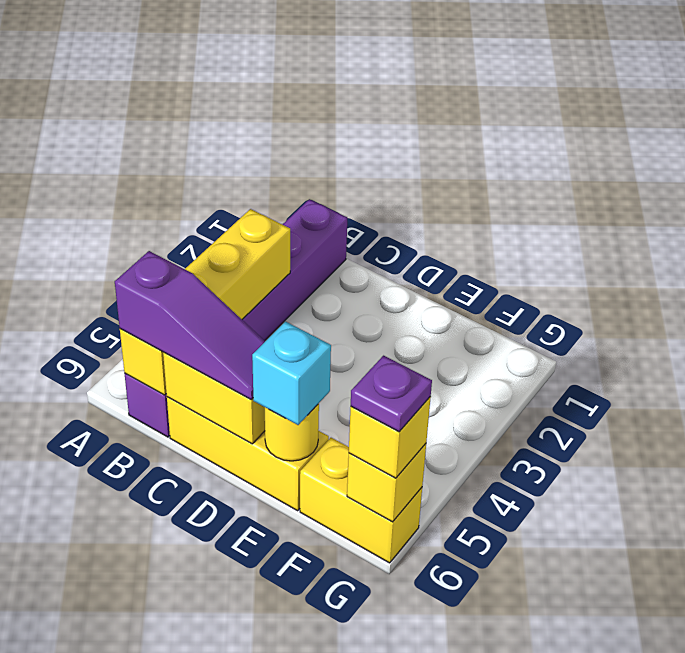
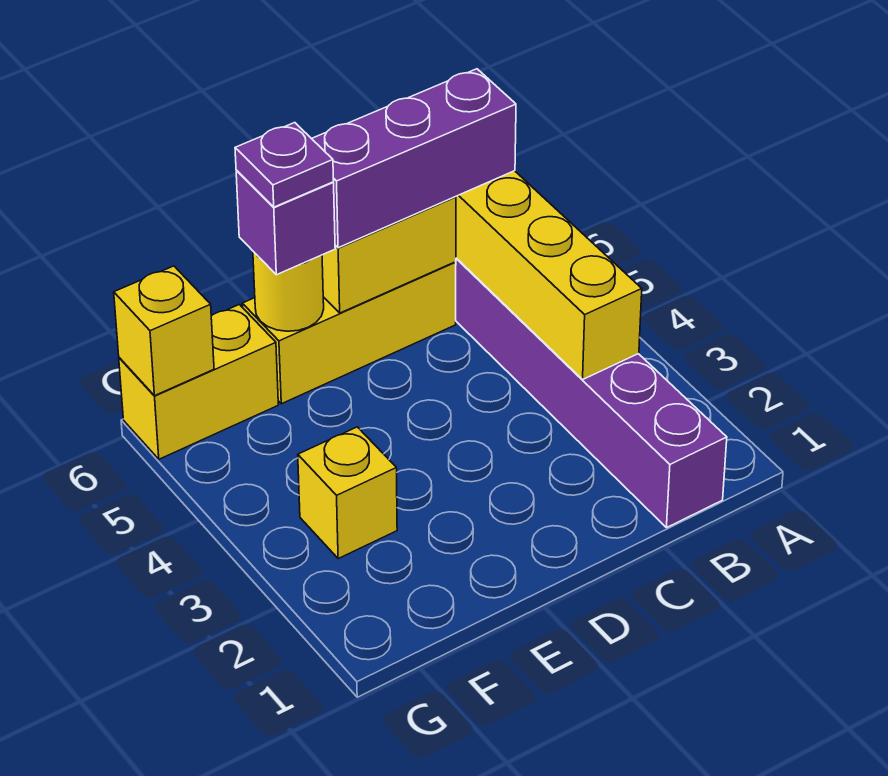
purple slope B6:D6 level 3 top B -> purple brick B6:D6 level 3
cyan brick E6 level 3 -> purple brick E6 level 3
yellow brick G6 level 3 -> yellow brick F3 level 1
purple plate G6 level 4 -> purple plate E6 level 4

